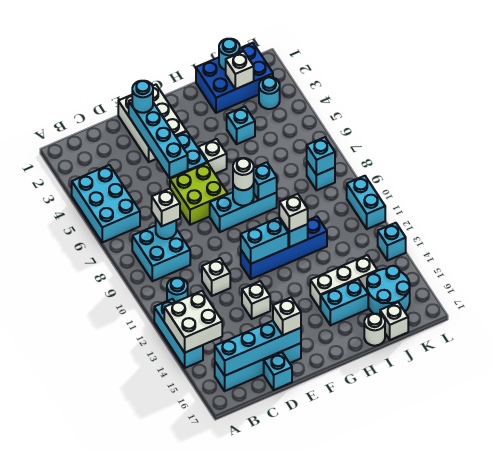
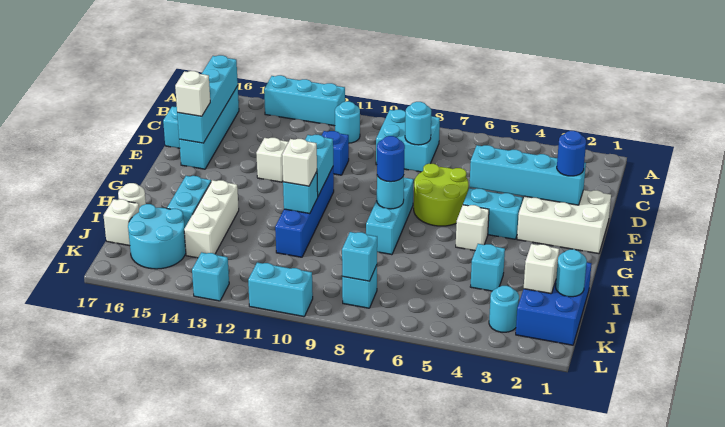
cyan brick A4:B6 level 1 -> none
white brick A13:B14 level 2 -> none
white brick C8 level 3 -> none
white brick D11 level 1 -> blue brick D11 level 1
cyan round brick E2 level 3 -> blue round brick E2 level 3
lime brick E6:F7 level 1 -> lime round brick E6:F7 level 1
white round brick G8 level 3 -> blue round brick G8 level 3
cyan brick H8 level 2 -> none

